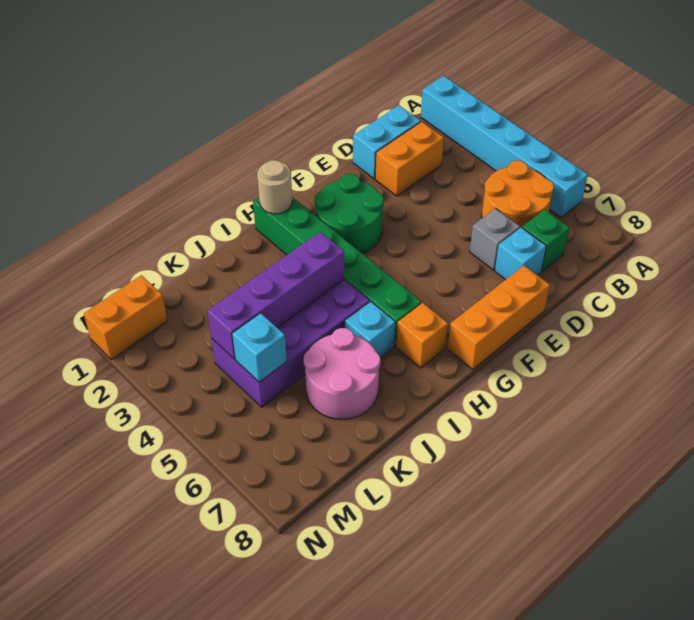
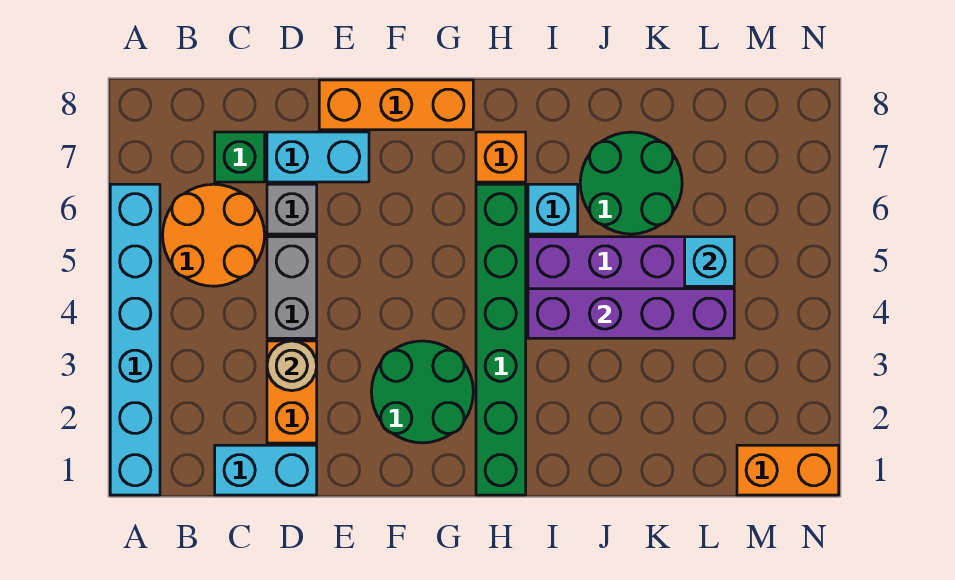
orange brick C2:D2 level 1 -> orange brick D2:D3 level 1
none -> grey brick D4:D5 level 1
cyan brick D7 level 1 -> cyan brick D7:E7 level 1
tan round brick H1 level 2 -> tan round brick D3 level 2
pink round brick J6:K7 level 1 -> green round brick J6:K7 level 1

